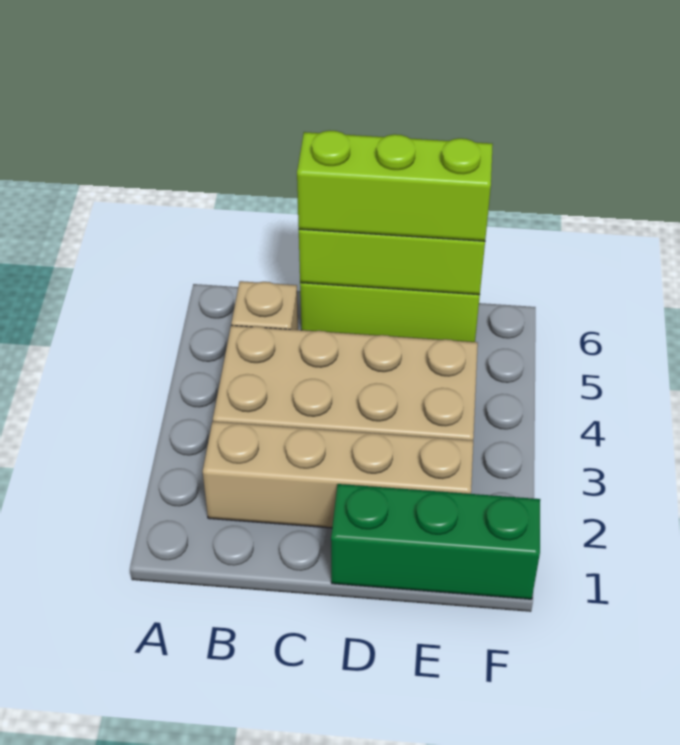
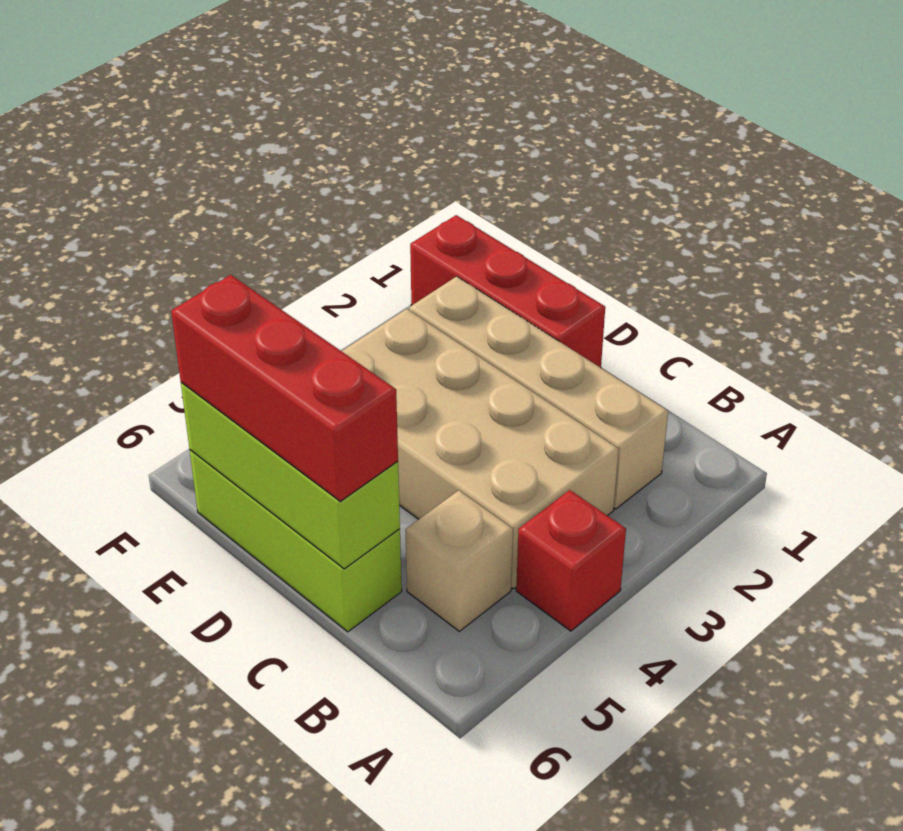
none -> red brick A4 level 1
lime brick C6:E6 level 3 -> red brick C6:E6 level 3
green brick D1:F1 level 1 -> red brick D1:F1 level 1

